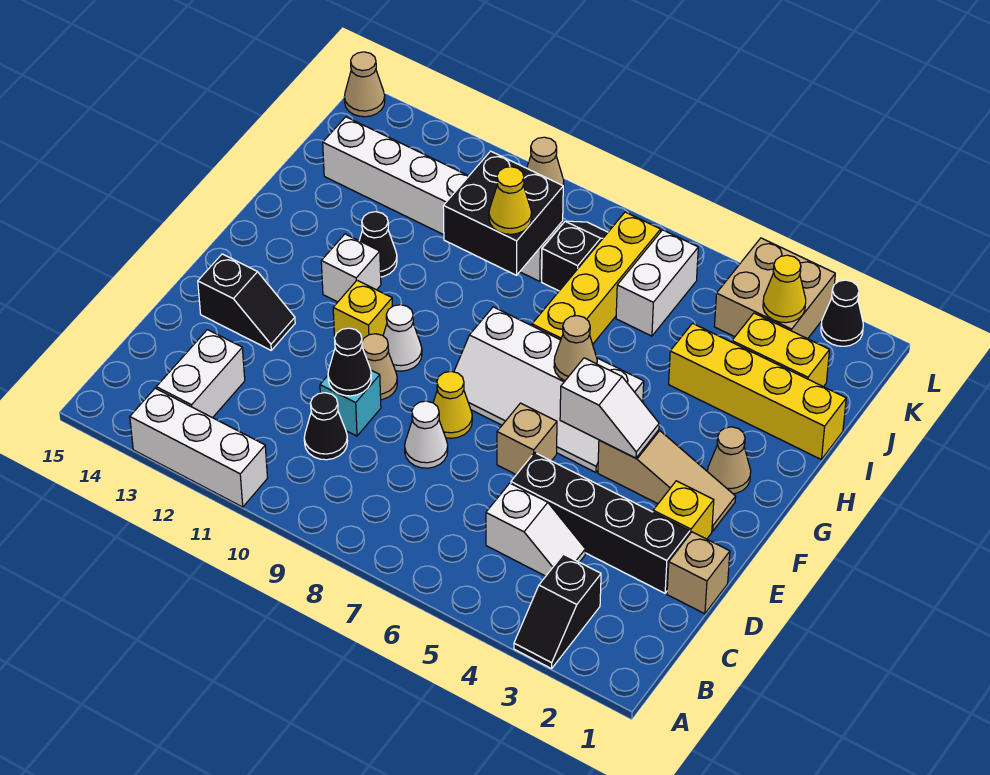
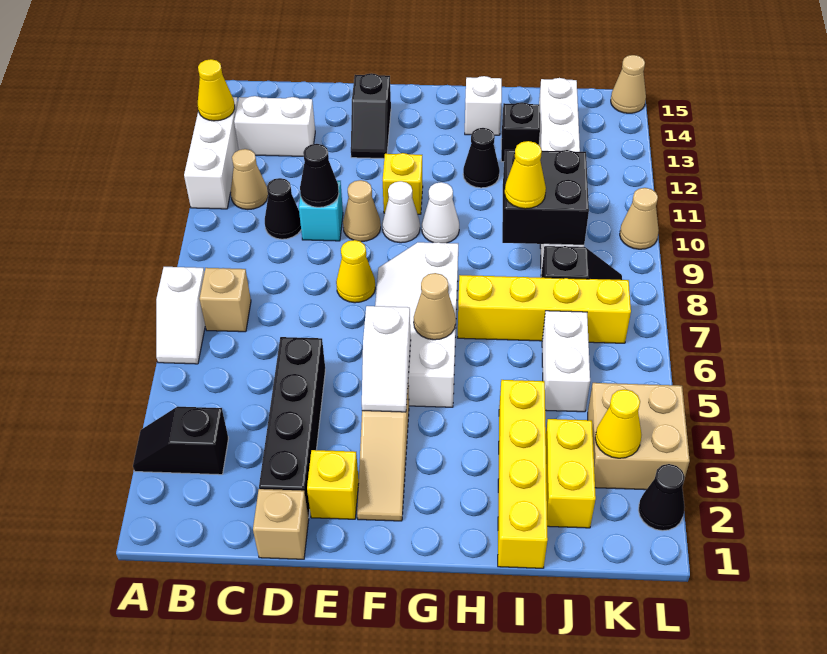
none -> yellow cone A13 level 2
white slope C4:C5 level 1 top 5 -> white slope A6:A7 level 1 top 7
white cone D8 level 1 -> white cone G10 level 1
tan brick E6 level 1 -> tan brick B7 level 1
tan cone G2 level 1 -> tan cone B11 level 1
white brick G12 level 1 -> white brick H14 level 1
none -> black brick I13 level 1
white brick J6:K6 level 1 -> white brick J5:J6 level 1

